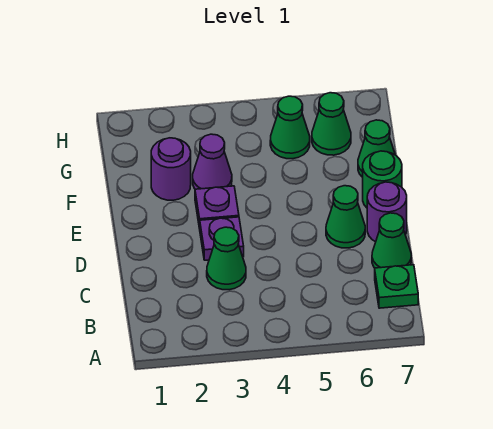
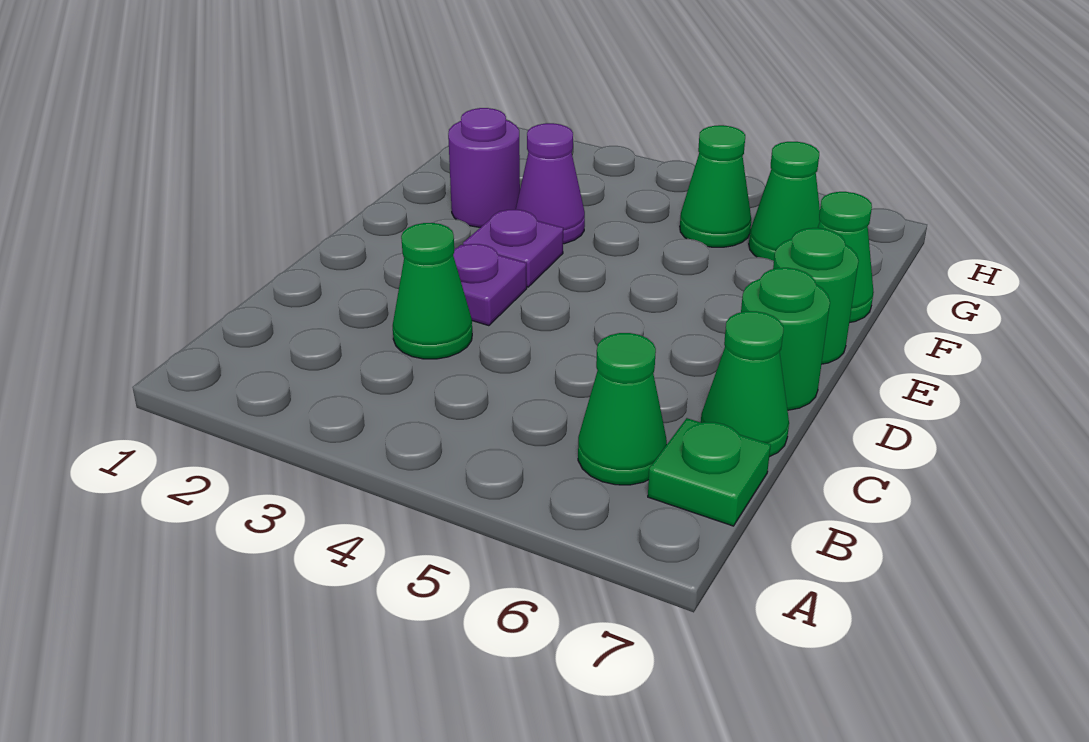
green cone D6 level 1 -> green cone B6 level 1
purple round brick D7 level 1 -> green round brick D7 level 1

